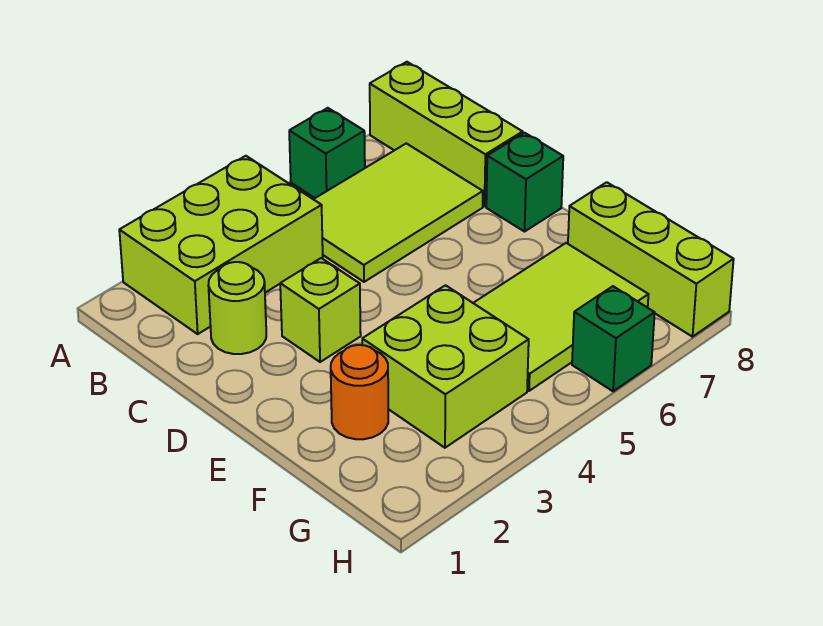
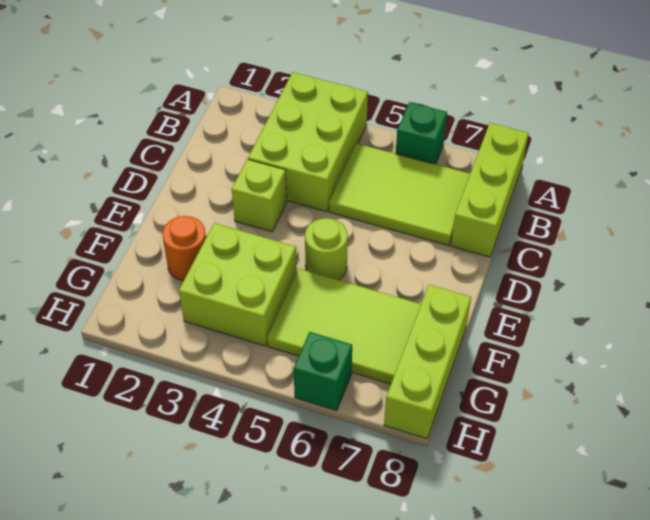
lime brick A2:B4 level 1 -> lime brick A3:C4 level 1
lime round brick C2 level 1 -> lime round brick E5 level 1
green brick D8 level 1 -> none

